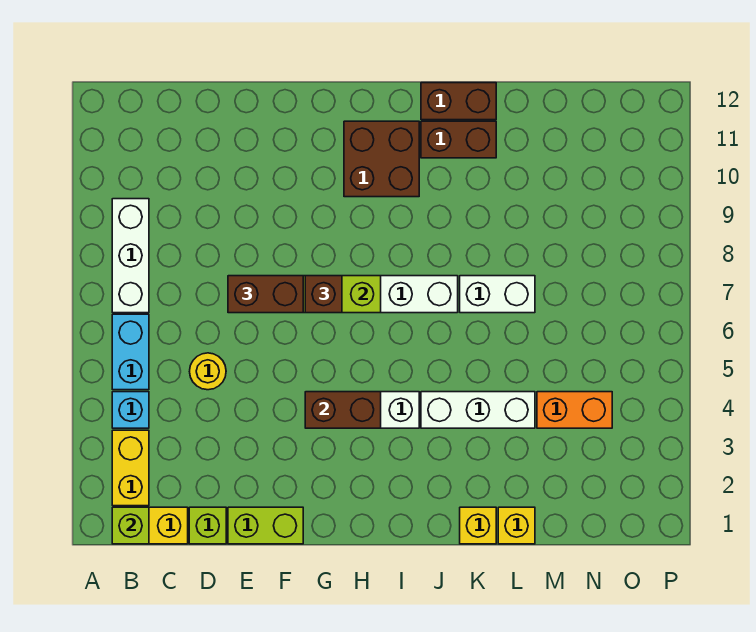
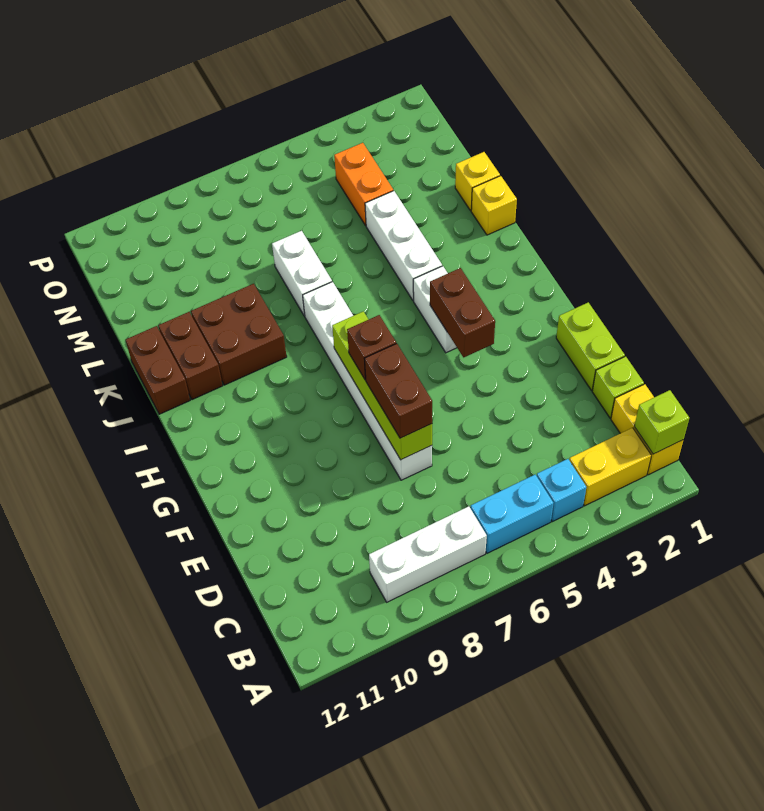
yellow round brick D5 level 1 -> none
brown brick H10:I11 level 1 -> brown brick J9:K10 level 1

